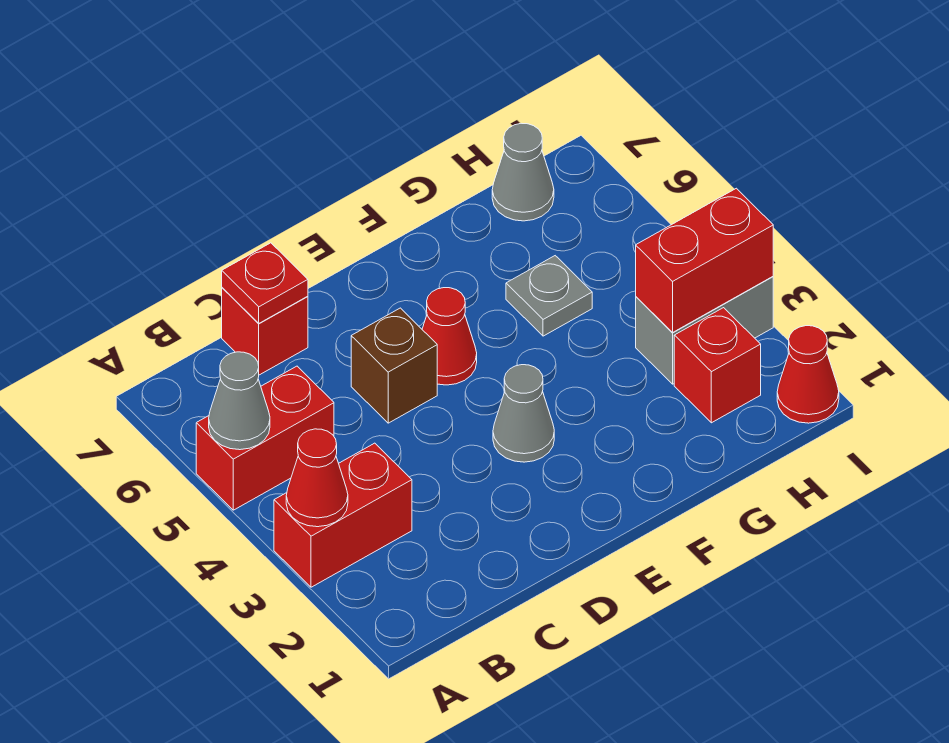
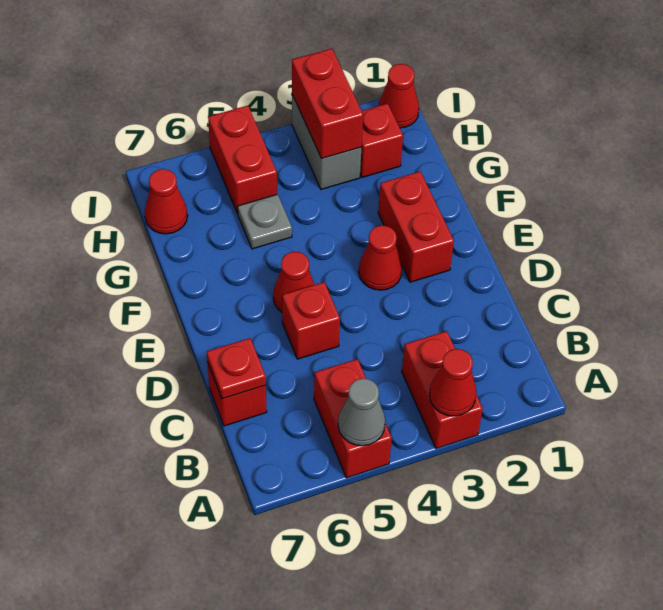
brown brick D5 level 1 -> red brick D5 level 1
none -> red brick E2:F2 level 1
grey cone E3 level 1 -> red cone E3 level 1
none -> red brick H5:I5 level 1
grey cone H7 level 1 -> red cone H7 level 1

